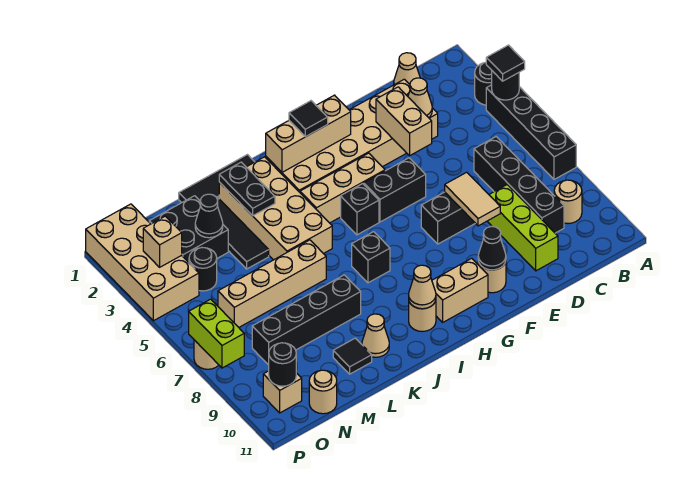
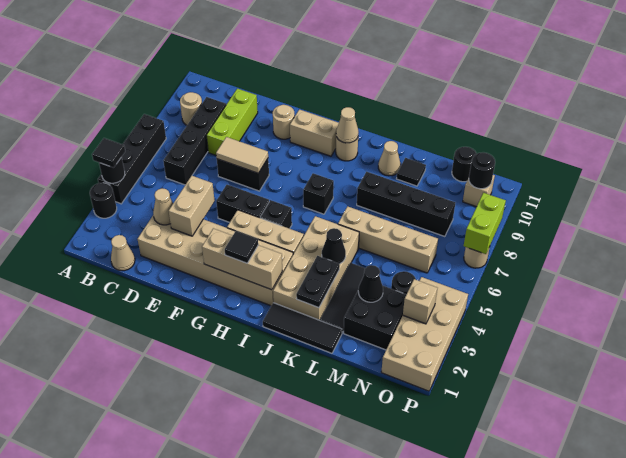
tan tile E7:E8 level 2 -> tan tile E7:F7 level 2
black cone F10 level 2 -> black cone K4 level 2
tan round brick N11 level 1 -> black round brick N11 level 1

